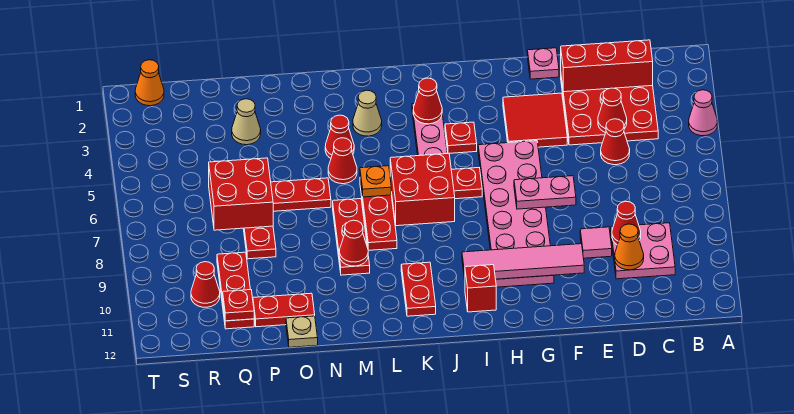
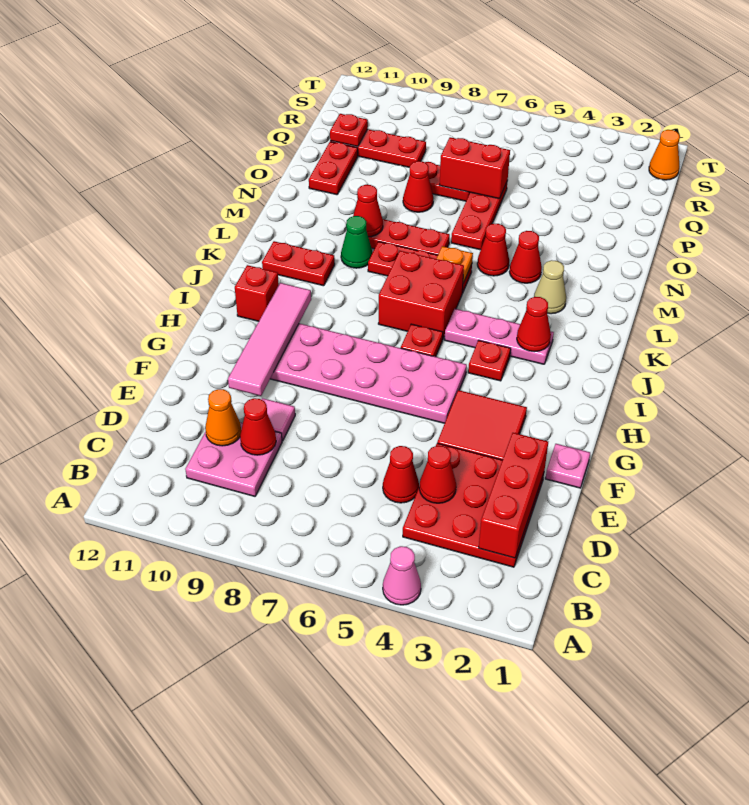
pink plate F7:G7 level 2 -> none
none -> green cone L9 level 1
tan plate O12 level 1 -> none
tan cone P3 level 1 -> none
red brick P6:Q7 level 2 -> red brick P6:P7 level 2
red cone R10 level 1 -> red cone O8 level 1

